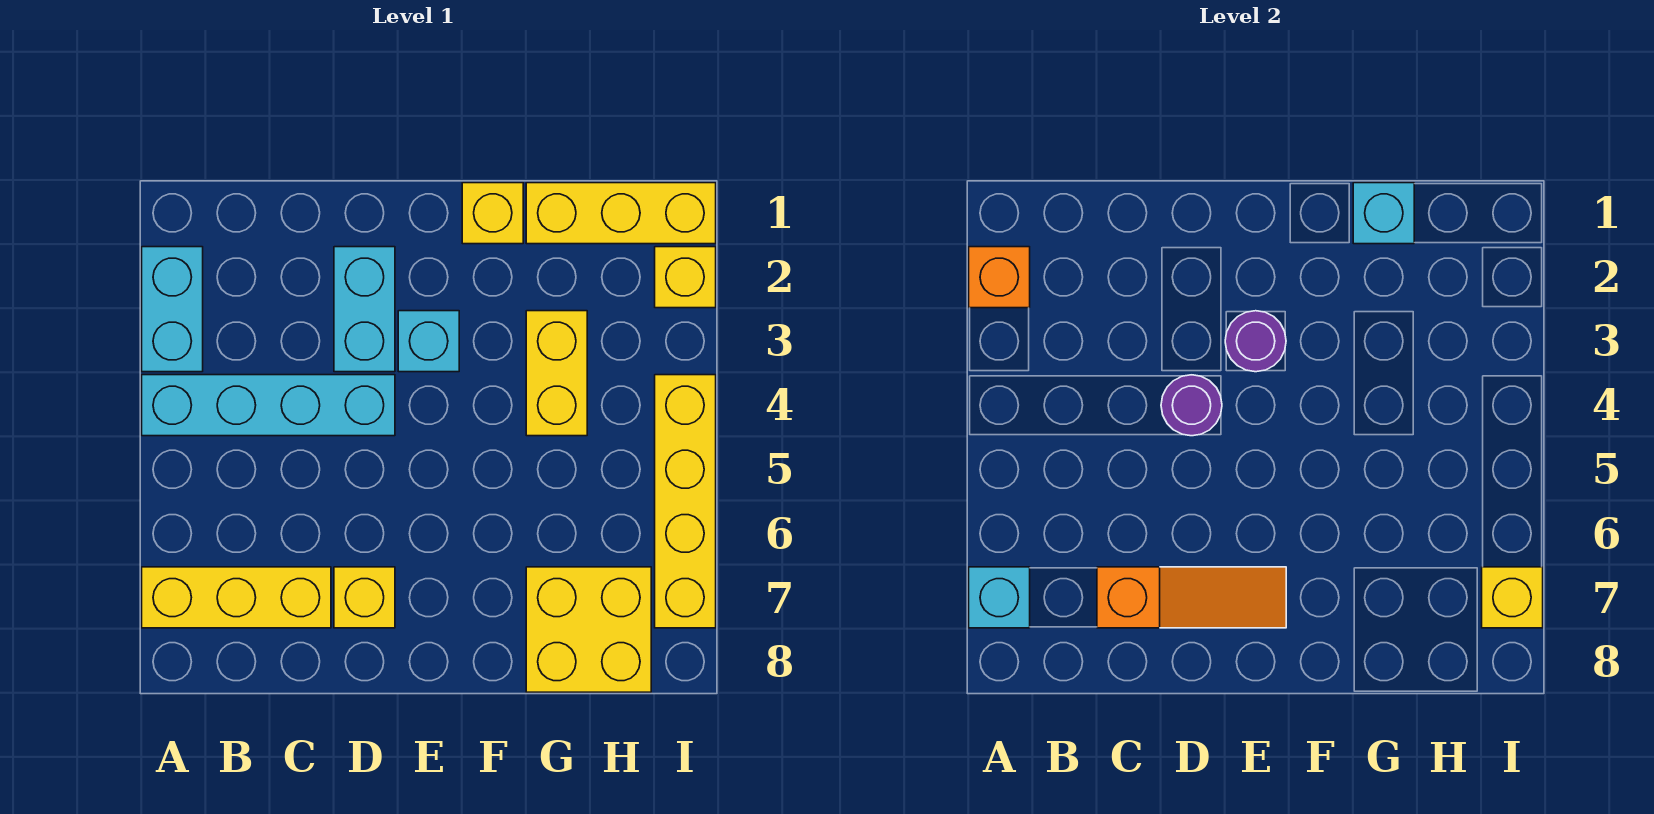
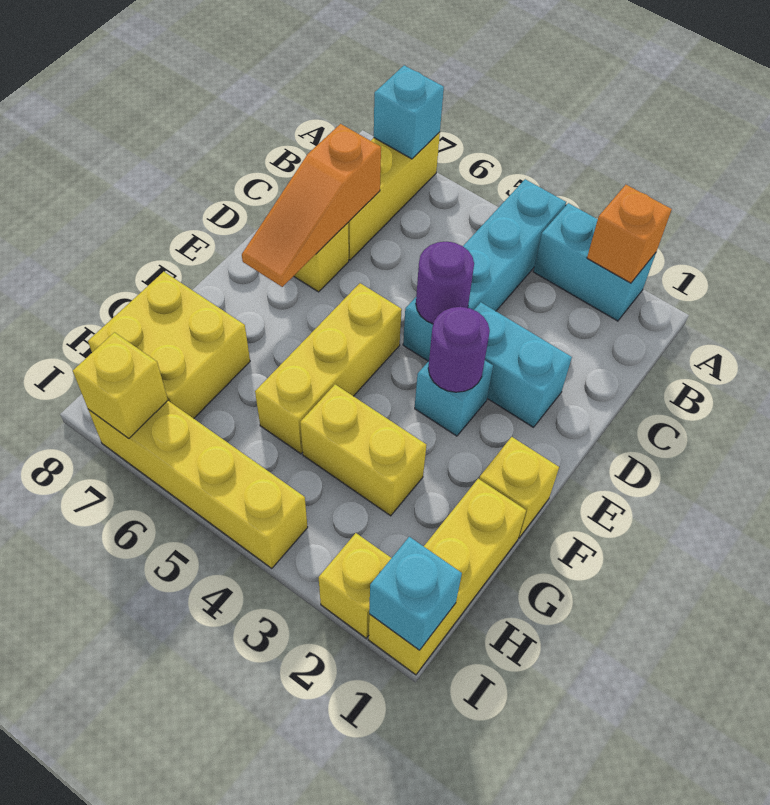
none -> yellow brick E5:G5 level 1
cyan brick G1 level 2 -> cyan brick I1 level 2

